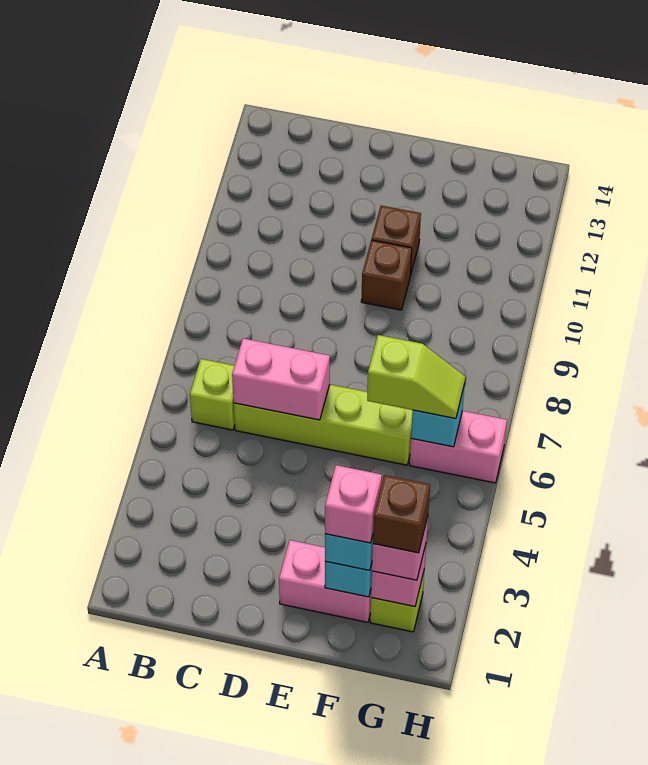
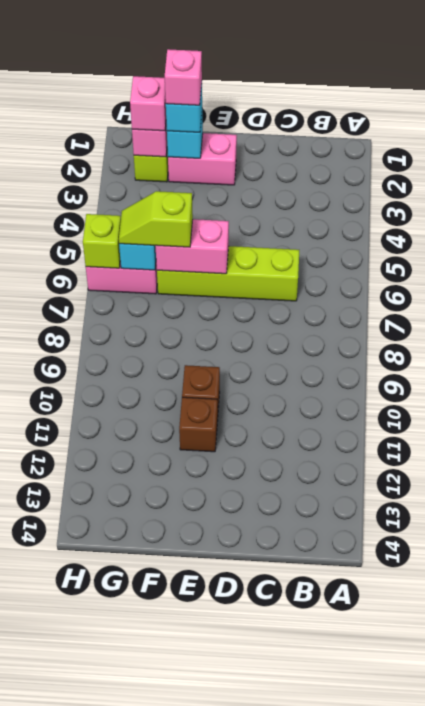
lime brick B6 level 1 -> lime brick H6 level 2
pink brick C6:D6 level 2 -> pink brick E6:F6 level 2
brown brick G2 level 4 -> none

